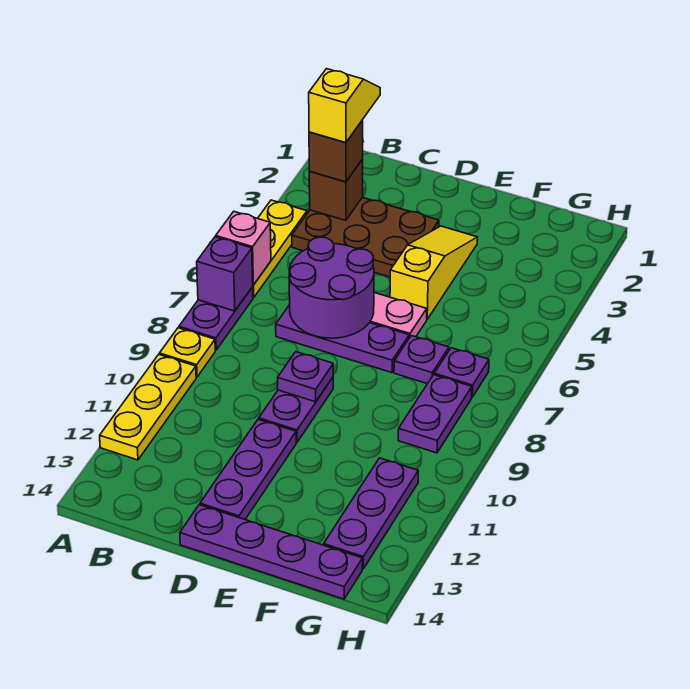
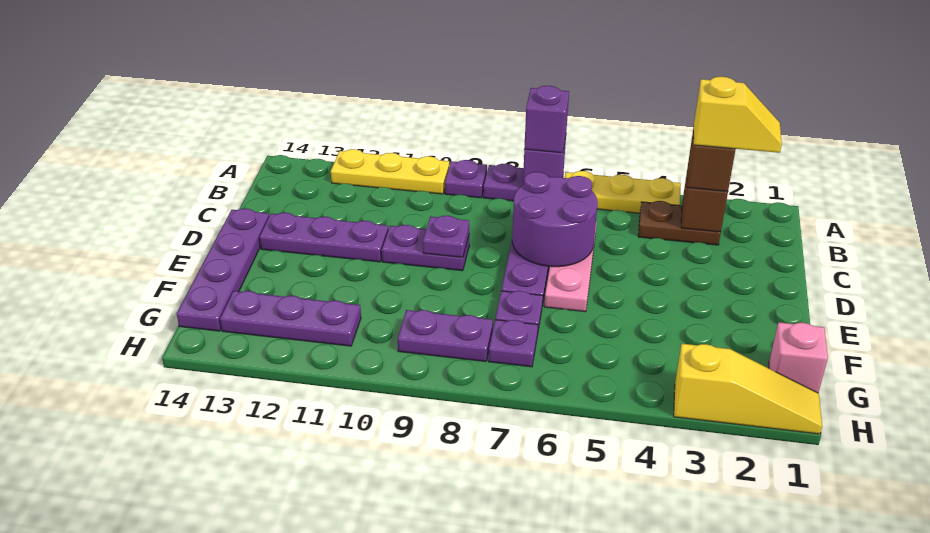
pink brick A6 level 2 -> pink brick G1 level 1
none -> purple brick A7 level 3
yellow plate A9 level 1 -> purple plate A9 level 1
brown plate B3:D4 level 1 -> brown plate B3:B4 level 1
yellow slope E3:E5 level 1 top 5 -> yellow slope H1:H3 level 1 top 3

